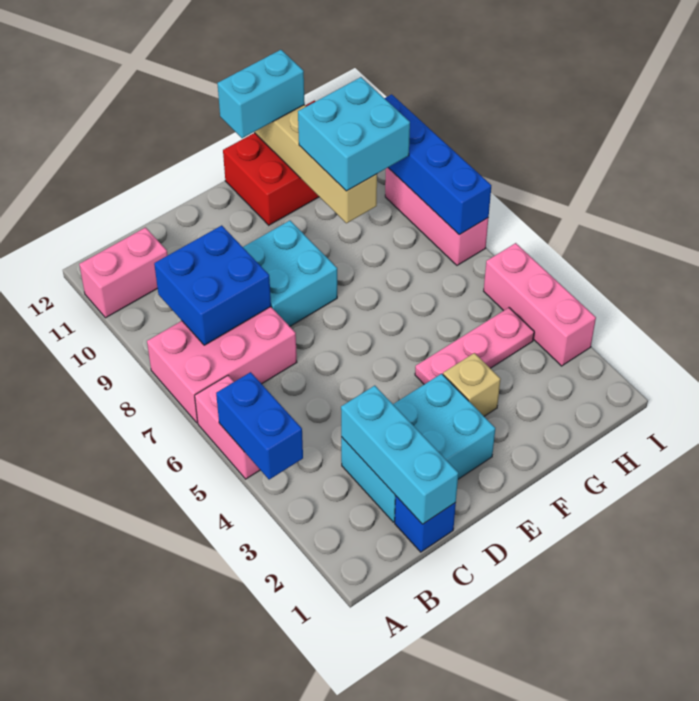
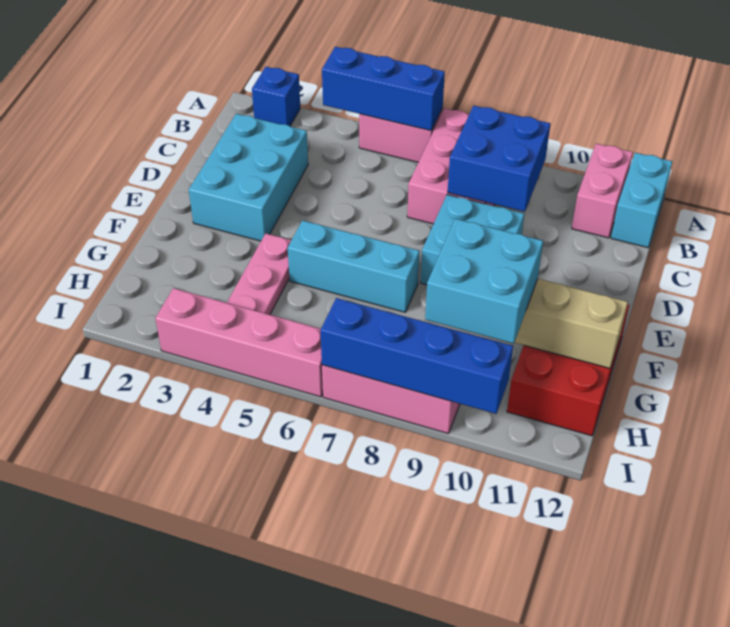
blue brick A4:A5 level 2 -> blue brick A4:A6 level 2
blue brick C1 level 1 -> blue brick A2 level 1
cyan brick C1:C3 level 2 -> cyan brick F5:F7 level 1
tan brick F3 level 1 -> none
cyan brick F12:G12 level 3 -> cyan brick A12:B12 level 1
pink brick I3:I5 level 1 -> pink brick I3:I6 level 1

